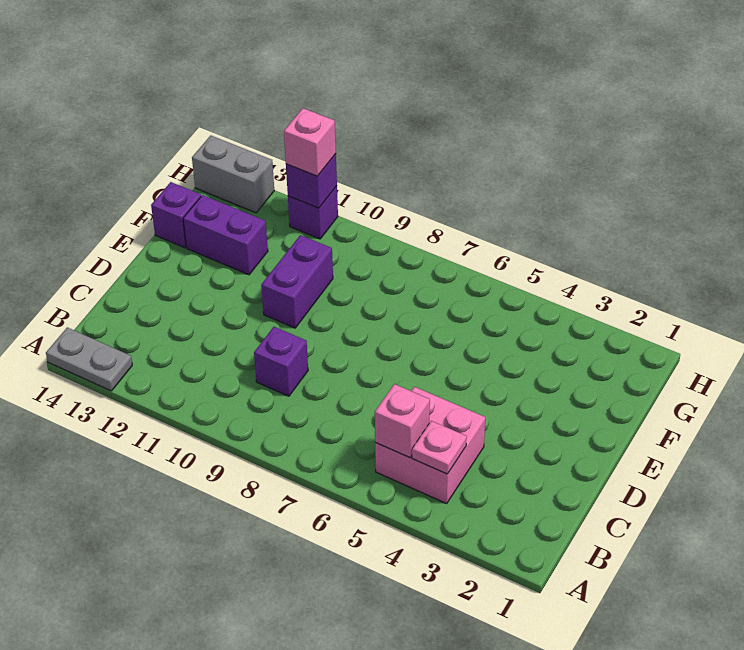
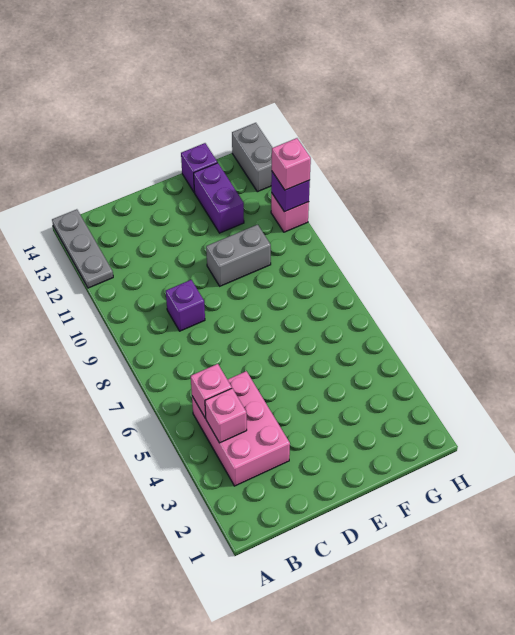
grey plate A13:A14 level 1 -> grey plate A12:A14 level 1
pink brick B4:C5 level 1 -> pink brick B3:C5 level 1
pink plate B4 level 2 -> pink brick B4 level 2
purple brick E10:F10 level 1 -> grey brick E10:F10 level 1
purple brick H11 level 1 -> pink brick H11 level 1

